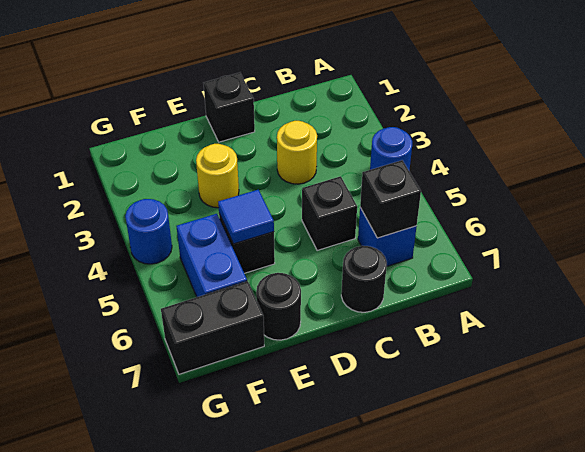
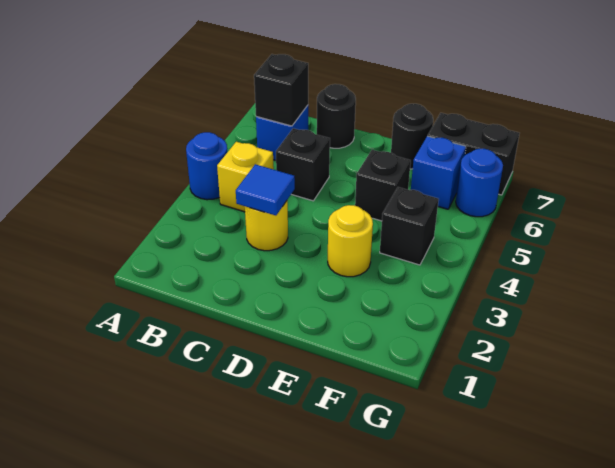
none -> yellow brick B4 level 1
black brick D1 level 1 -> black brick F4 level 1
blue tile E5 level 2 -> blue tile C3 level 2
blue brick F5:F6 level 1 -> blue brick F6 level 1
blue round brick G4 level 1 -> blue round brick G6 level 1

